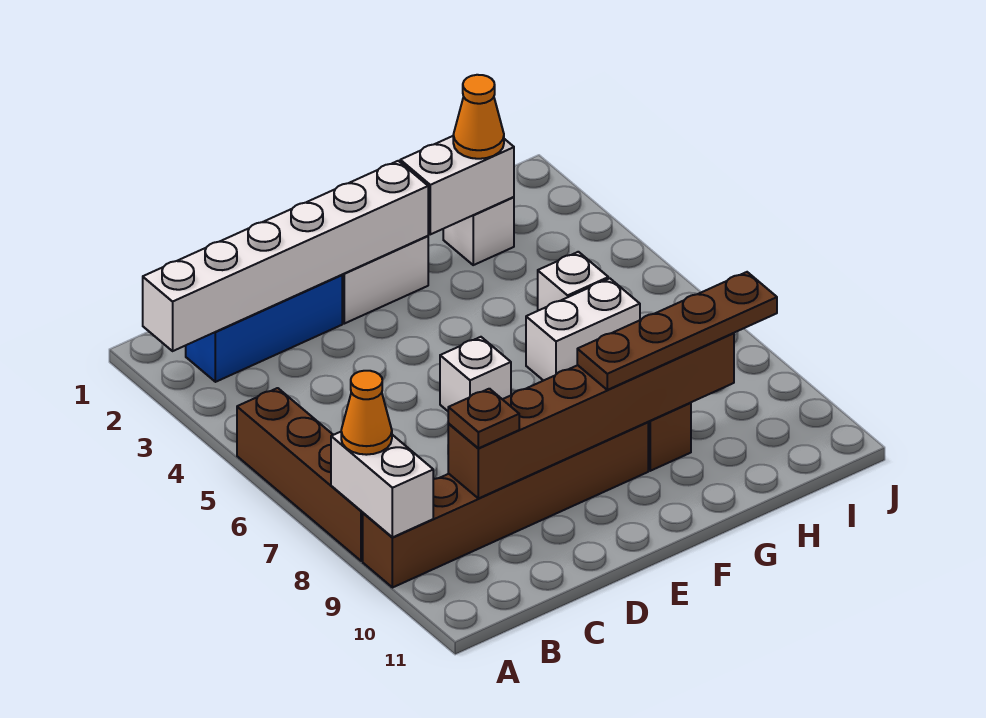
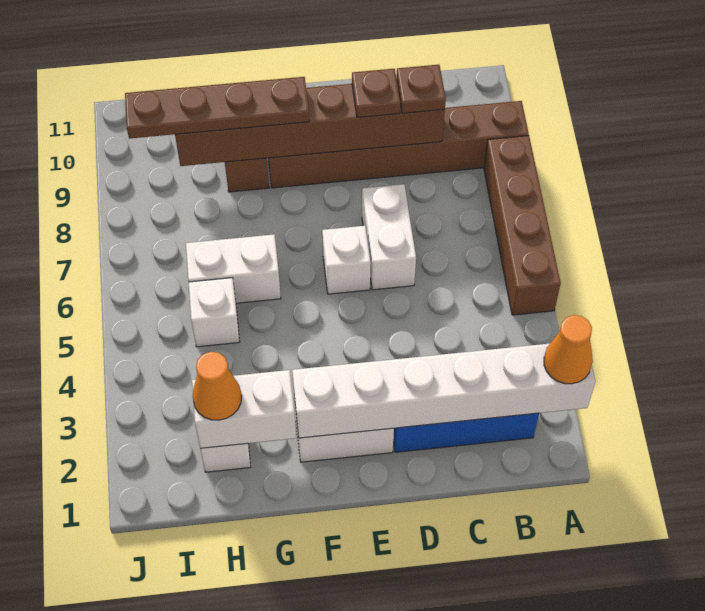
white brick A8:A9 level 2 -> white brick D6:D7 level 1
orange cone A8 level 3 -> orange cone A2 level 3
none -> brown plate D9 level 3

